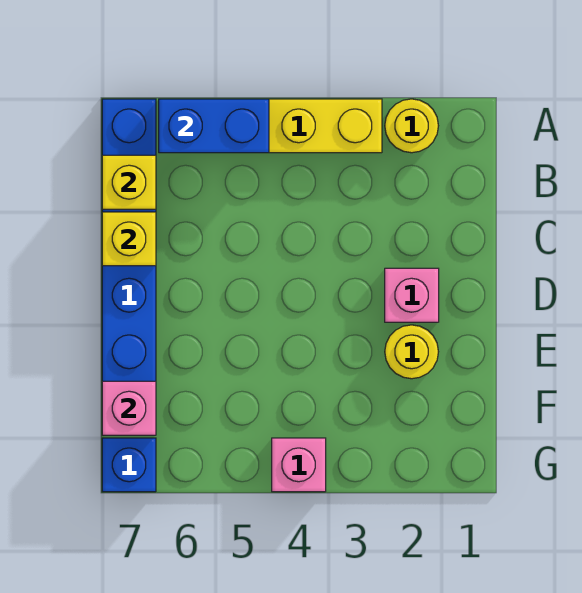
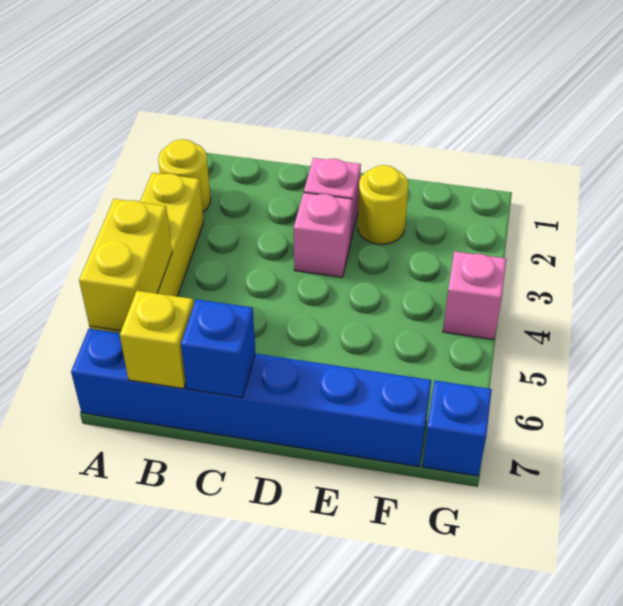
blue brick A5:A6 level 2 -> yellow brick A5:A6 level 2
yellow brick C7 level 2 -> blue brick C7 level 2
pink brick F7 level 2 -> pink brick D3 level 1

